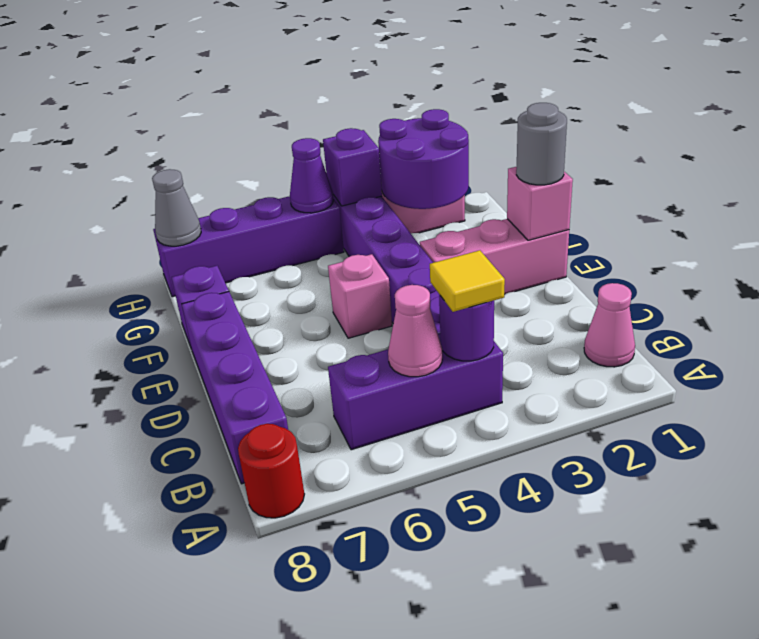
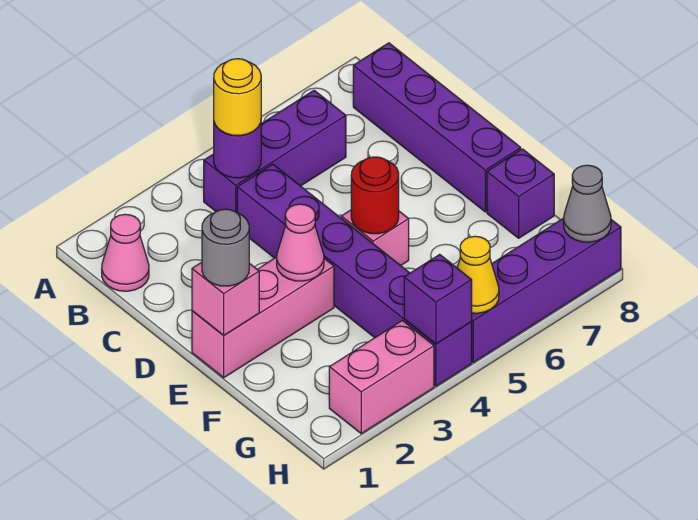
red round brick A8 level 1 -> red round brick E5 level 2
yellow tile B4 level 3 -> yellow round brick B4 level 3
pink cone B5 level 2 -> pink cone E3 level 2
purple round brick G2:H3 level 2 -> none
purple cone H5 level 2 -> yellow cone H5 level 2

